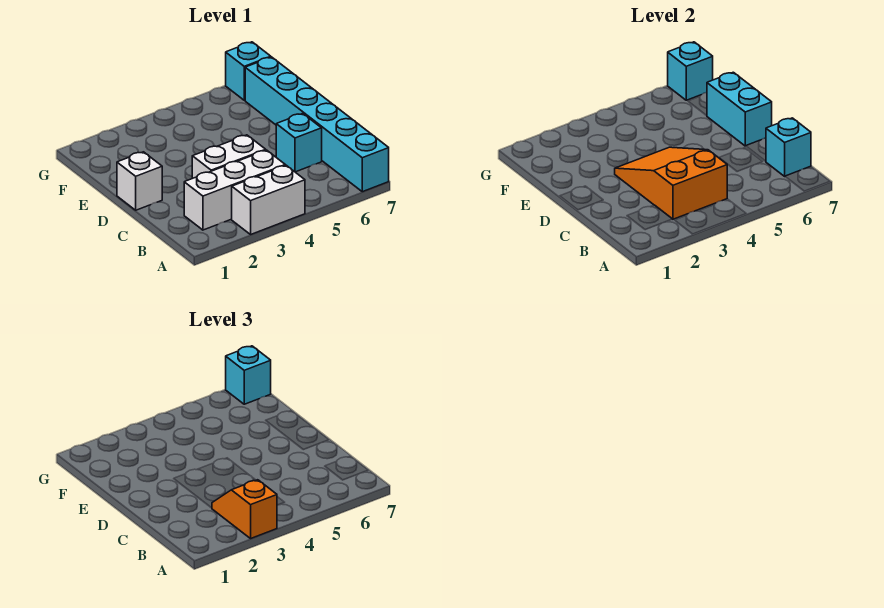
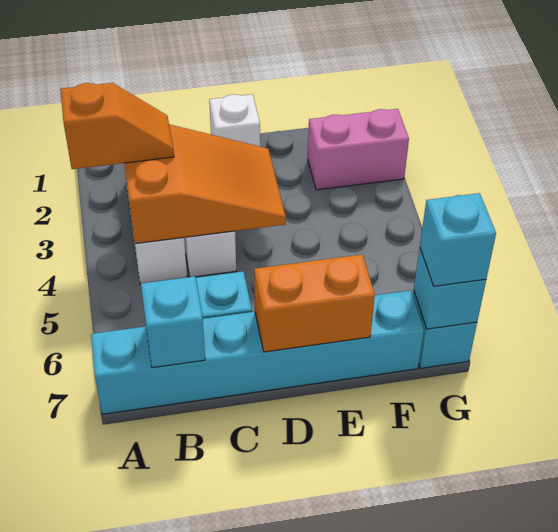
white brick A3:A4 level 1 -> none
cyan brick D7:E7 level 2 -> orange brick D7:E7 level 2
none -> pink brick F2:G2 level 1

